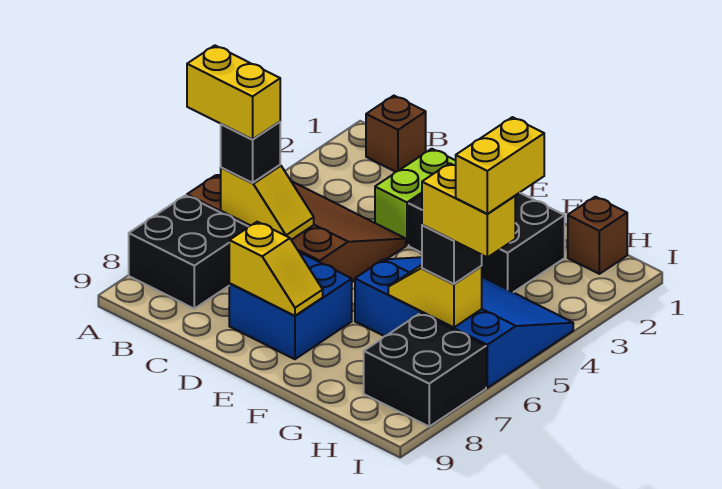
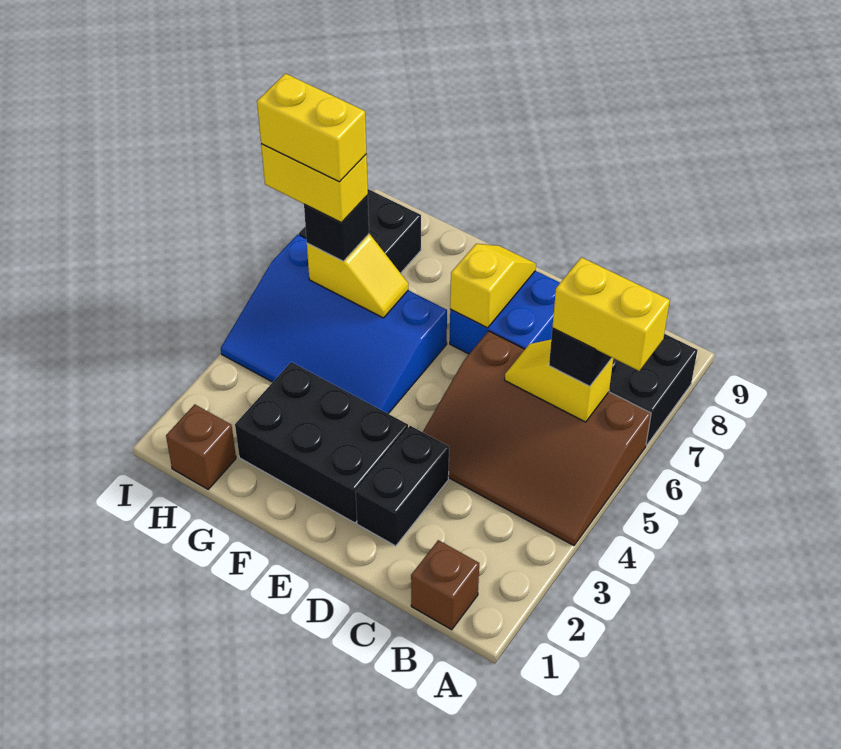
lime brick D2:D3 level 1 -> black brick D2:D3 level 1
yellow slope D8:E8 level 2 top D -> yellow slope E7:E8 level 2 top 7
yellow brick I5:I6 level 5 -> yellow brick H6:I6 level 5

